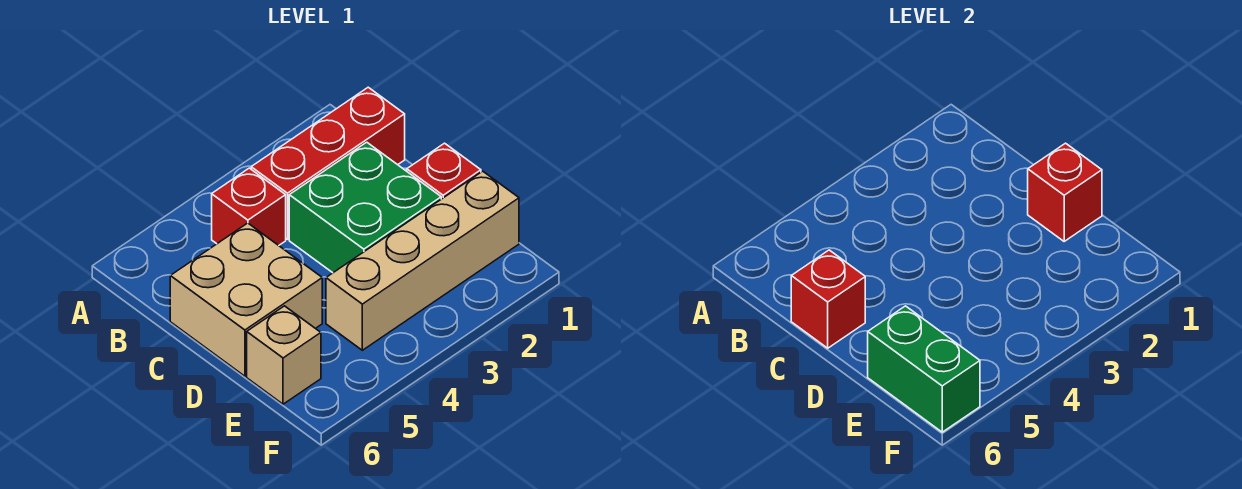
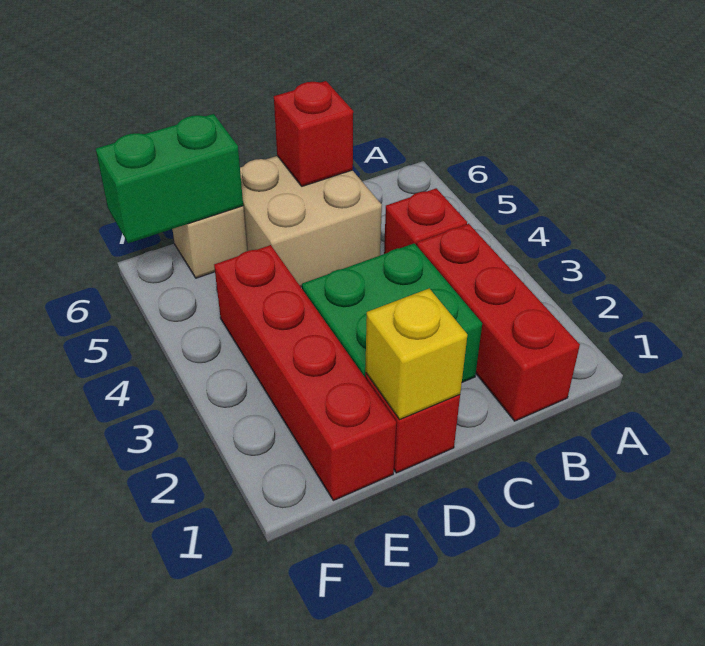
red brick D1 level 2 -> yellow brick D1 level 2
tan brick E1:E4 level 1 -> red brick E1:E4 level 1

